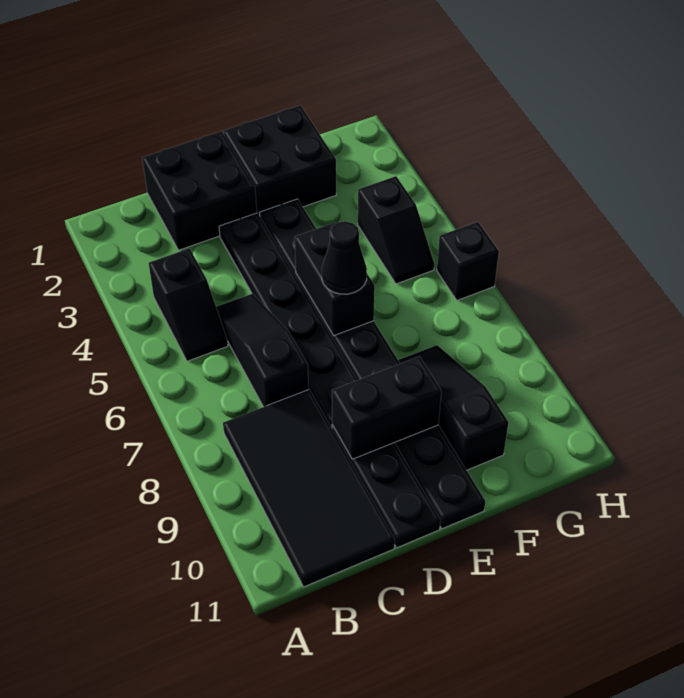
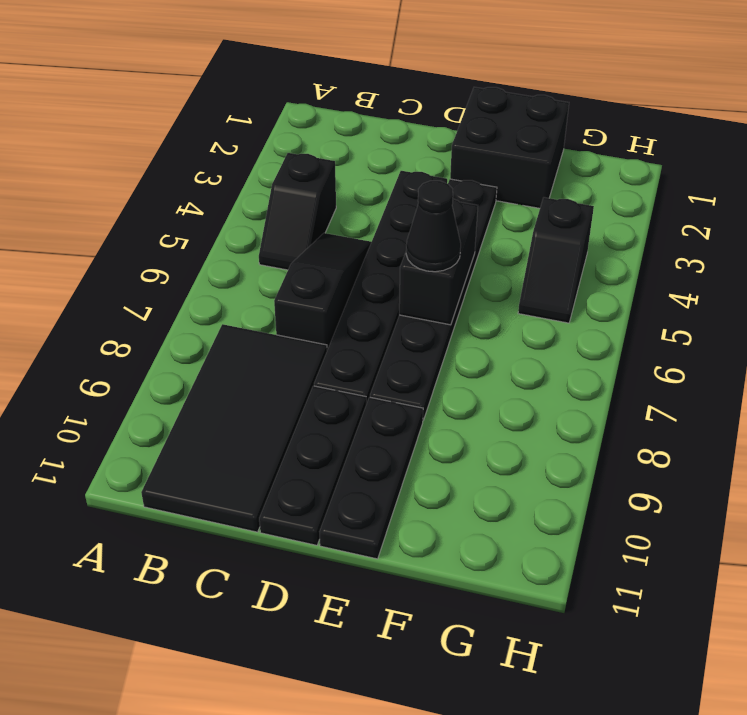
black brick C1:D2 level 1 -> none
black brick D9:E9 level 2 -> none
black slope F8:F10 level 1 top 10 -> none
black brick H6 level 1 -> none

